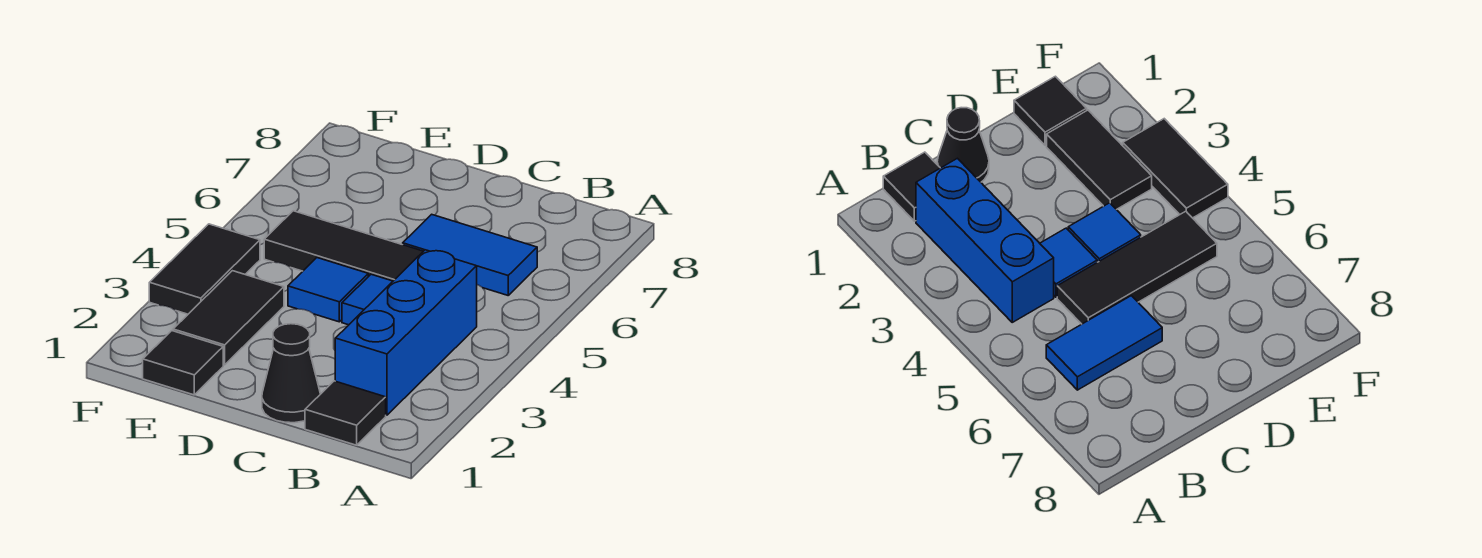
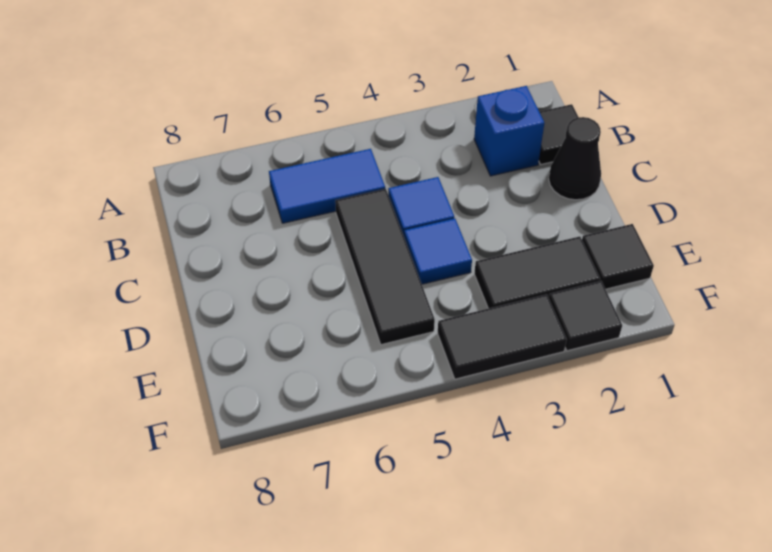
blue brick B2:B4 level 1 -> blue brick B2 level 1
blue tile B6:C6 level 1 -> blue tile B5:B6 level 1
none -> black tile F2 level 1

